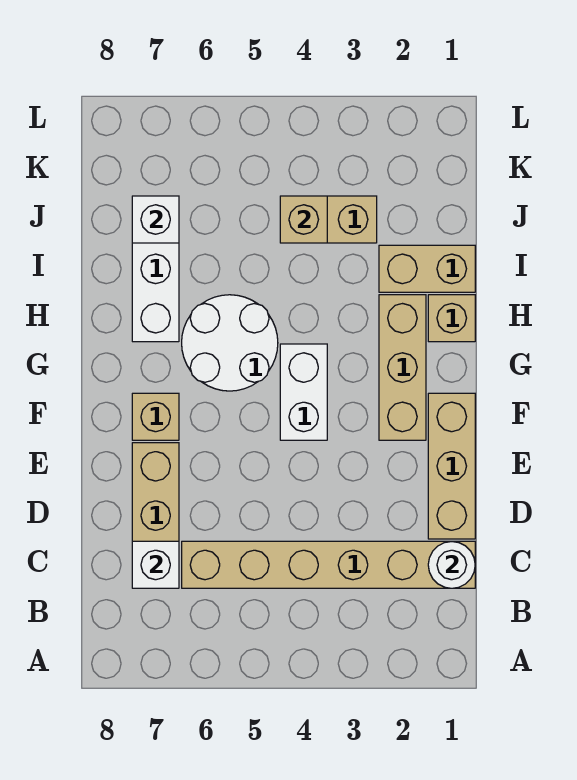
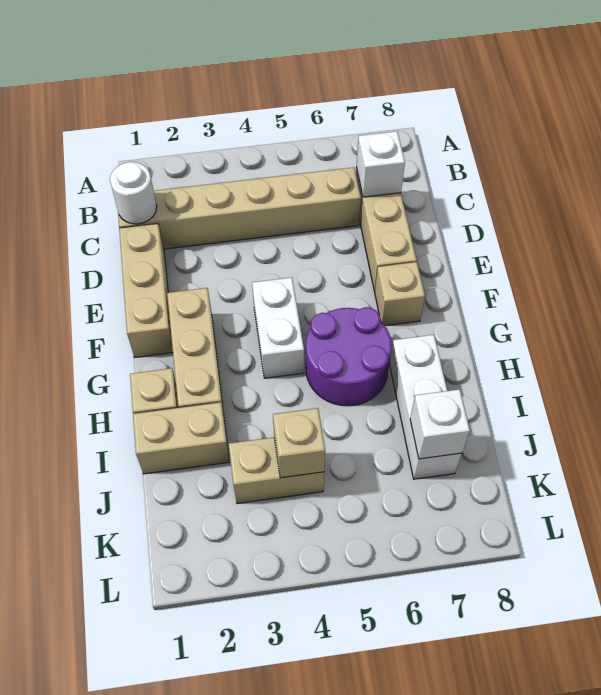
white round brick G5:H6 level 1 -> purple round brick G5:H6 level 1

